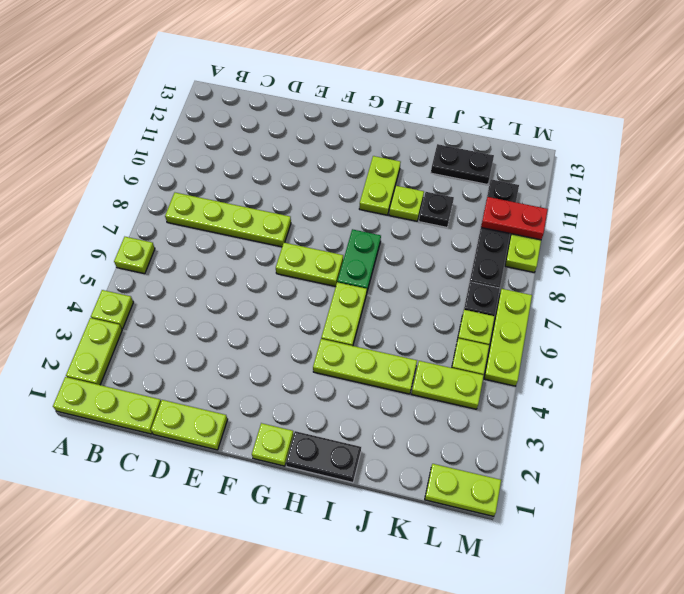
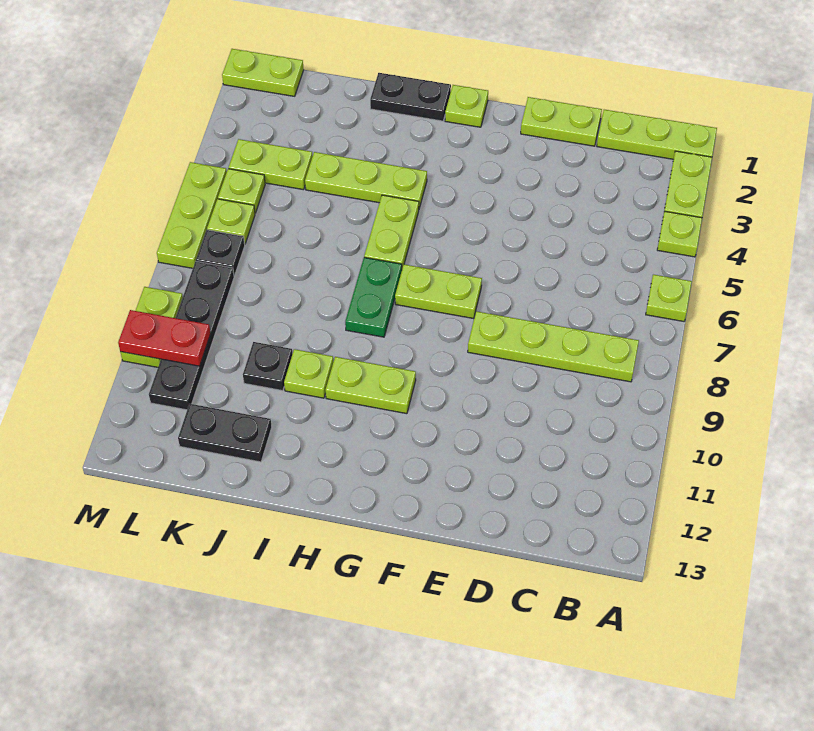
lime plate H10:H11 level 1 -> lime plate G10:H10 level 1

